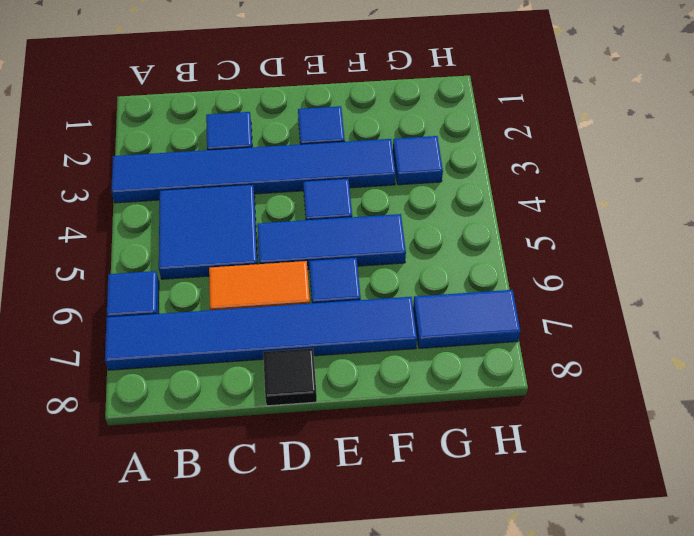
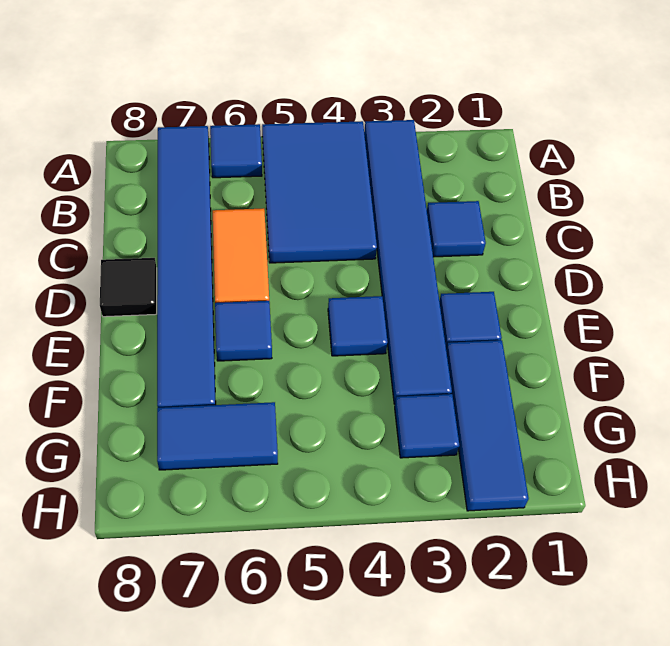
blue tile B4:C5 level 1 -> blue tile A4:C5 level 1
blue tile D5:F5 level 1 -> blue tile F2:H2 level 1
blue tile G7:H7 level 1 -> blue tile G6:G7 level 1

